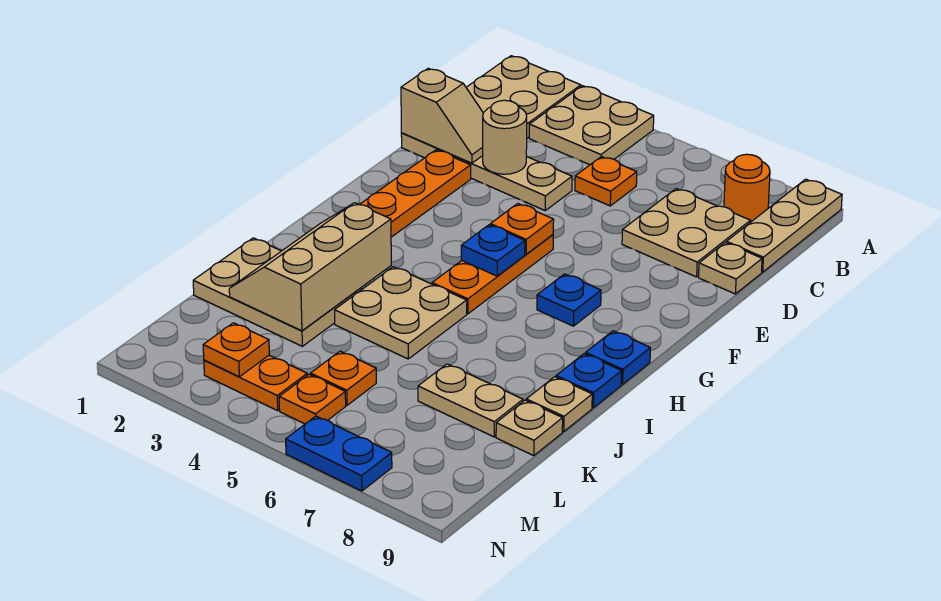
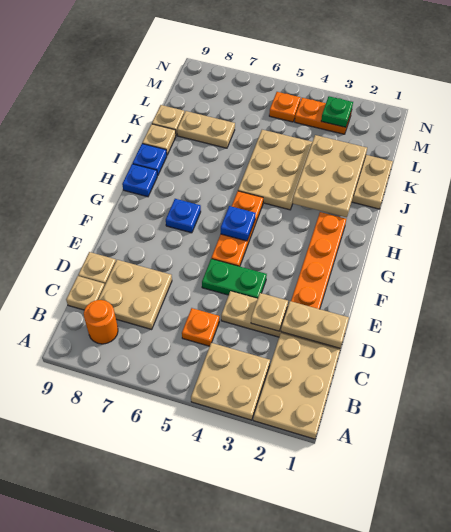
tan plate A9:C9 level 1 -> tan plate C9 level 1
tan slope D1:D2 level 2 top 1 -> tan plate D1:D2 level 2
tan round brick D3 level 2 -> tan plate D3 level 2
none -> green plate E4:E5 level 1
orange plate F5 level 2 -> none
tan slope I2:K3 level 2 top 3 -> tan plate I2:K3 level 2
tan plate I4:J5 level 1 -> tan plate I4:K5 level 1
orange plate L5 level 1 -> none
orange plate M3 level 2 -> green plate M3 level 2
blue plate N6:N7 level 1 -> none

